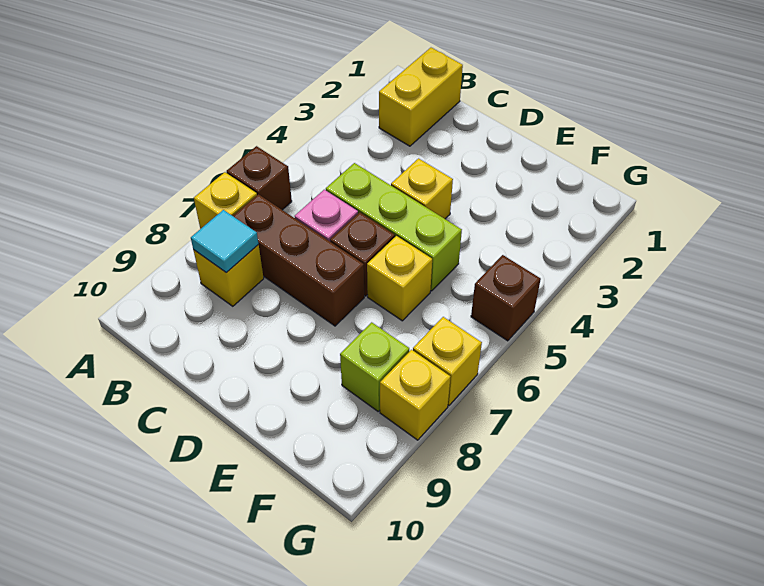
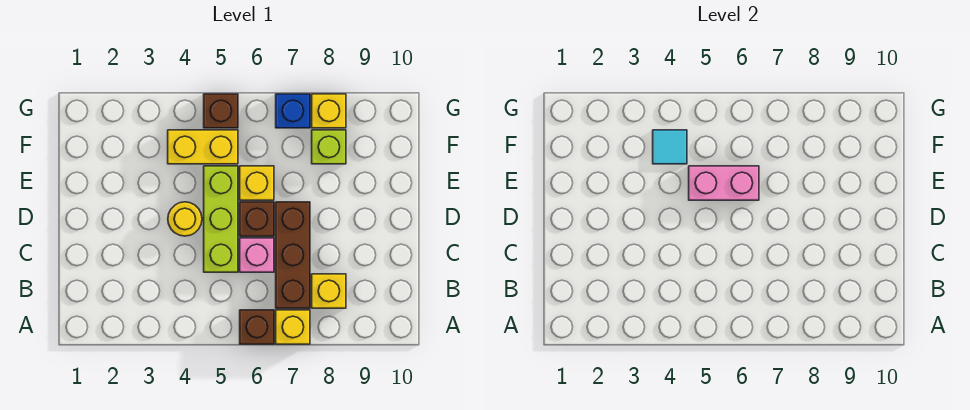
yellow brick B1:B2 level 1 -> yellow brick F4:F5 level 1
cyan tile B8 level 2 -> cyan tile F4 level 2
yellow brick D4 level 1 -> yellow round brick D4 level 1
none -> pink brick E5:E6 level 2
yellow brick G7 level 1 -> blue brick G7 level 1

